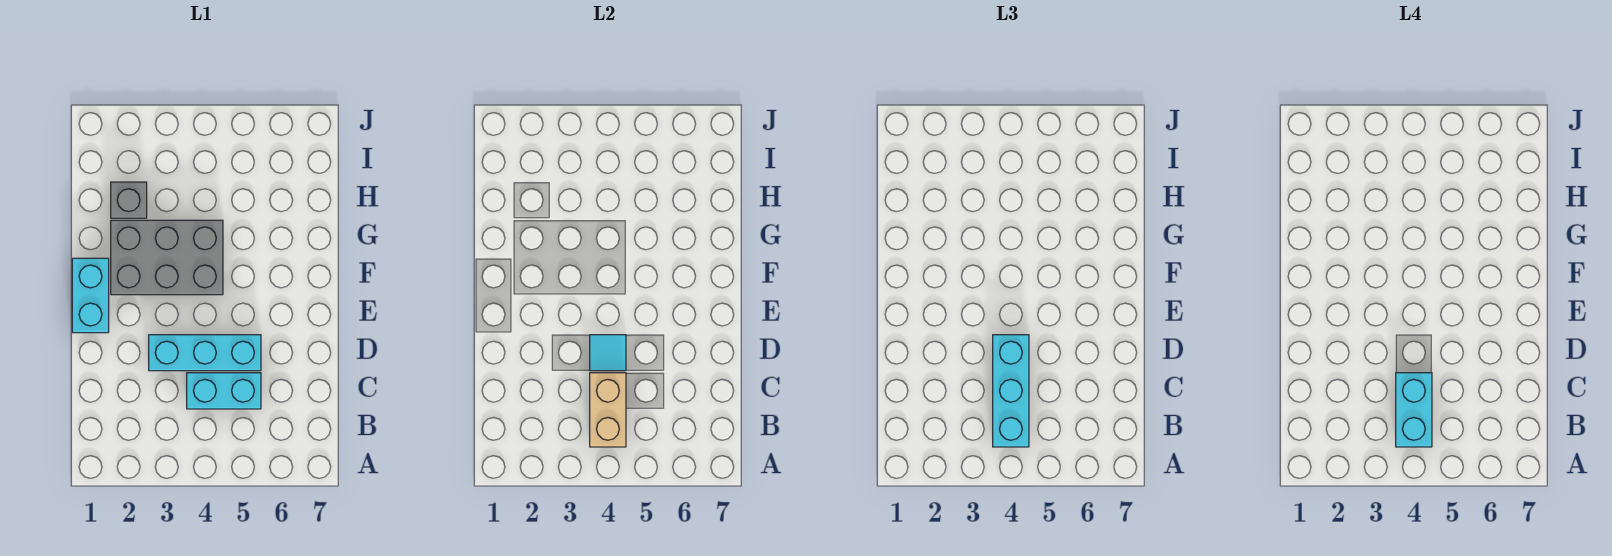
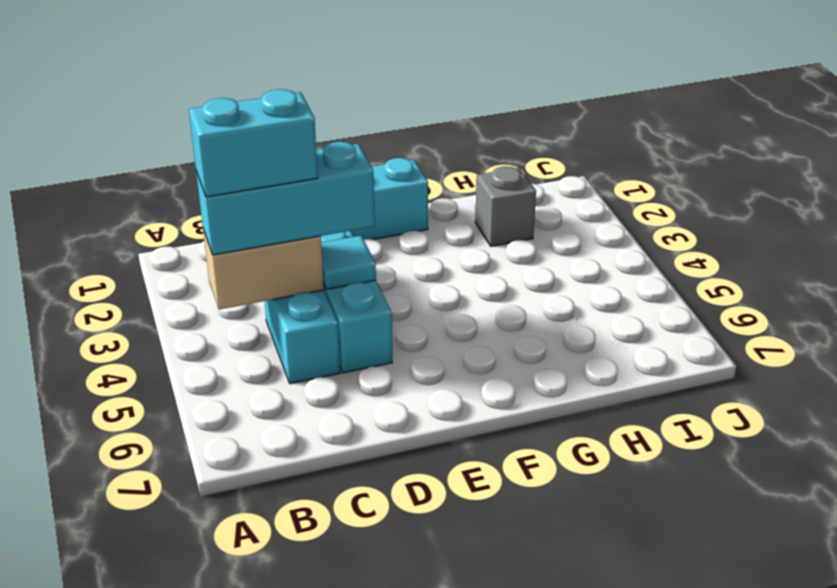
grey brick F2:G4 level 1 -> none

